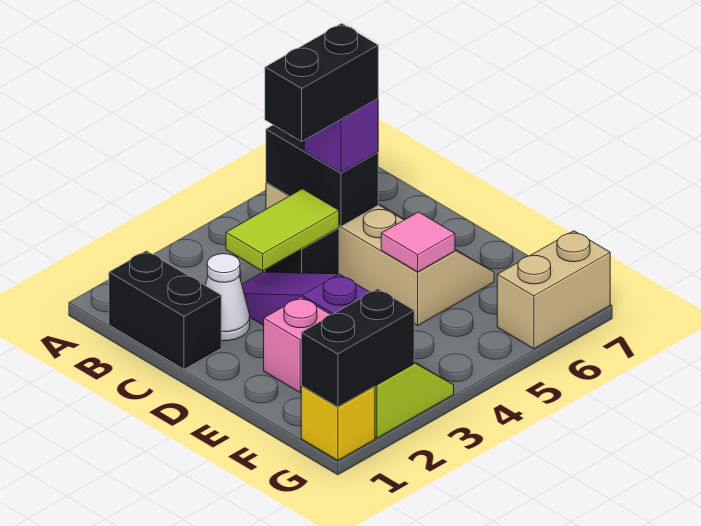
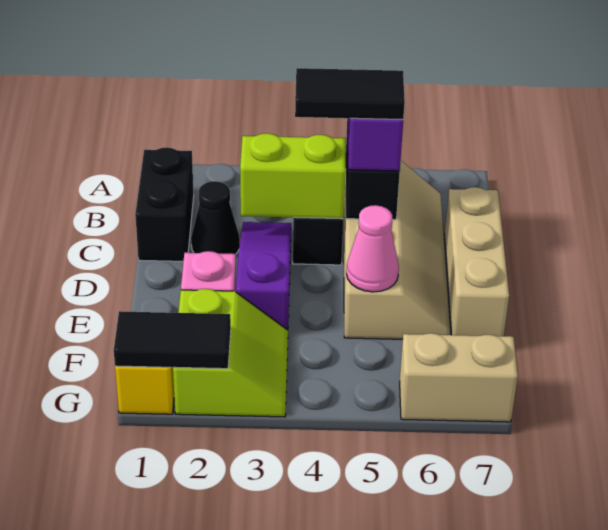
white cone C2 level 1 -> black cone C2 level 1
lime tile C3:C4 level 2 -> lime brick C3:C4 level 2
black brick C4:C5 level 4 -> black tile C4:C5 level 4
none -> tan brick C7:E7 level 1
pink tile E5 level 2 -> pink cone E5 level 2
black brick G1:G2 level 2 -> black tile G1:G2 level 2

